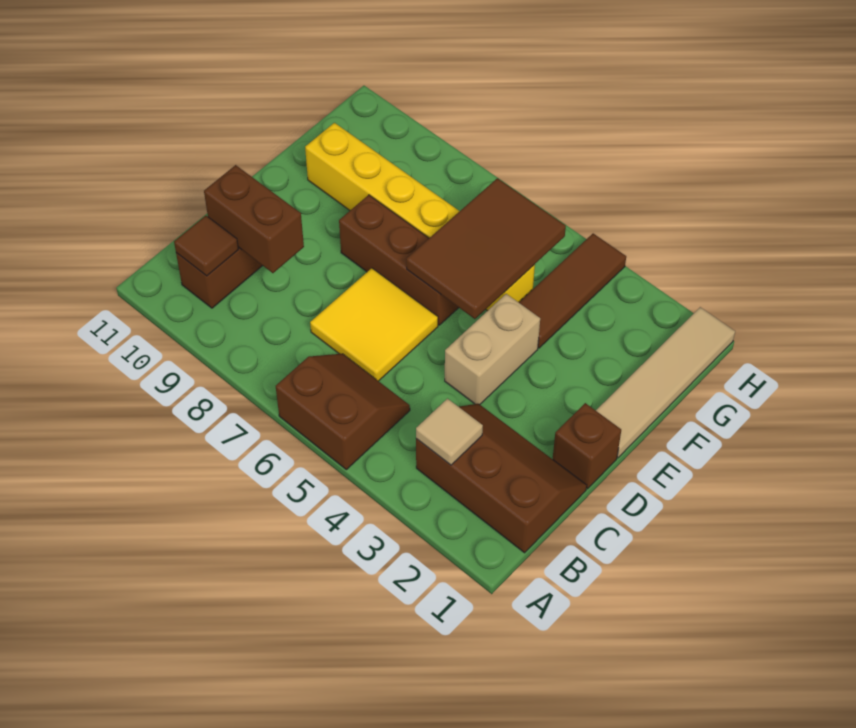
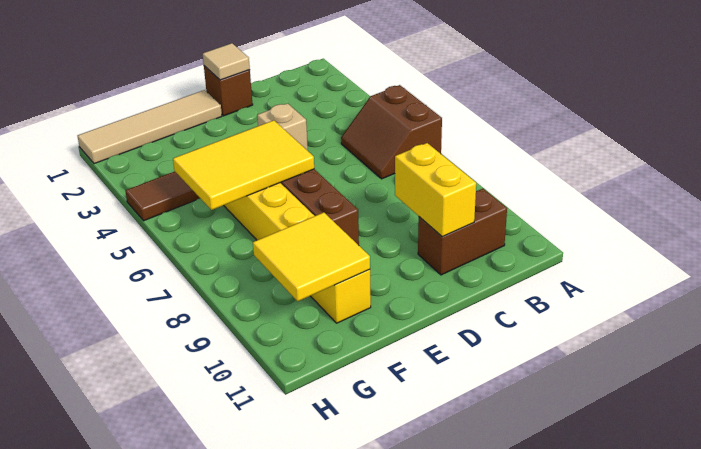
brown slope B1:C3 level 1 top B -> none
tan tile B3 level 2 -> tan tile D1 level 2
brown tile B10 level 2 -> none
yellow tile C6:D7 level 1 -> yellow tile F9:G10 level 2
brown brick C9:C10 level 2 -> yellow brick C9:C10 level 2
tan brick D4:E4 level 1 -> tan brick D4 level 1
brown tile E5:G6 level 2 -> yellow tile E5:G6 level 2

